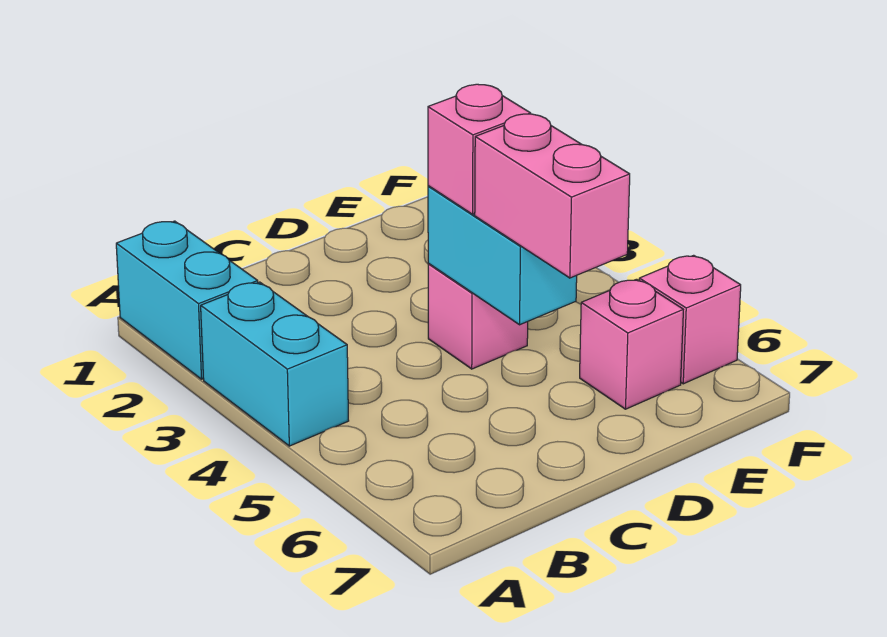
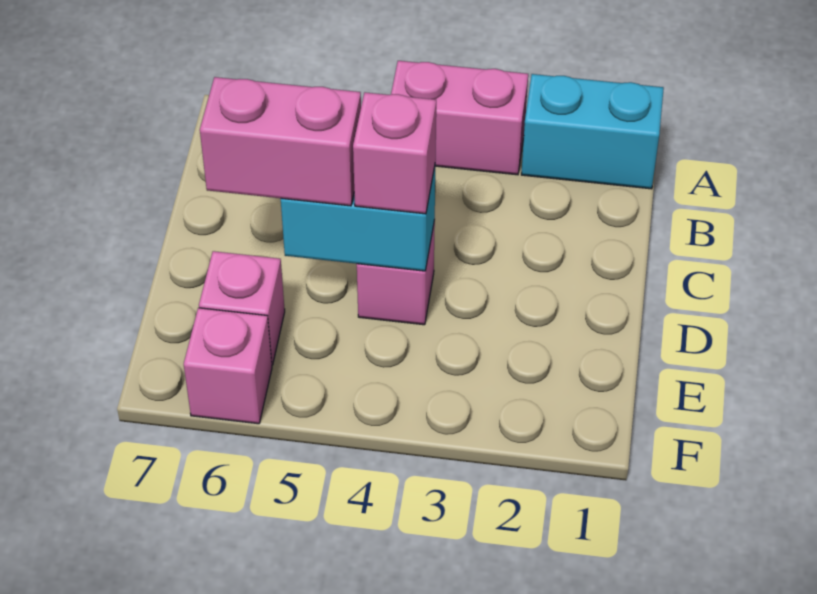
cyan brick A3:A4 level 1 -> pink brick A3:A4 level 1

